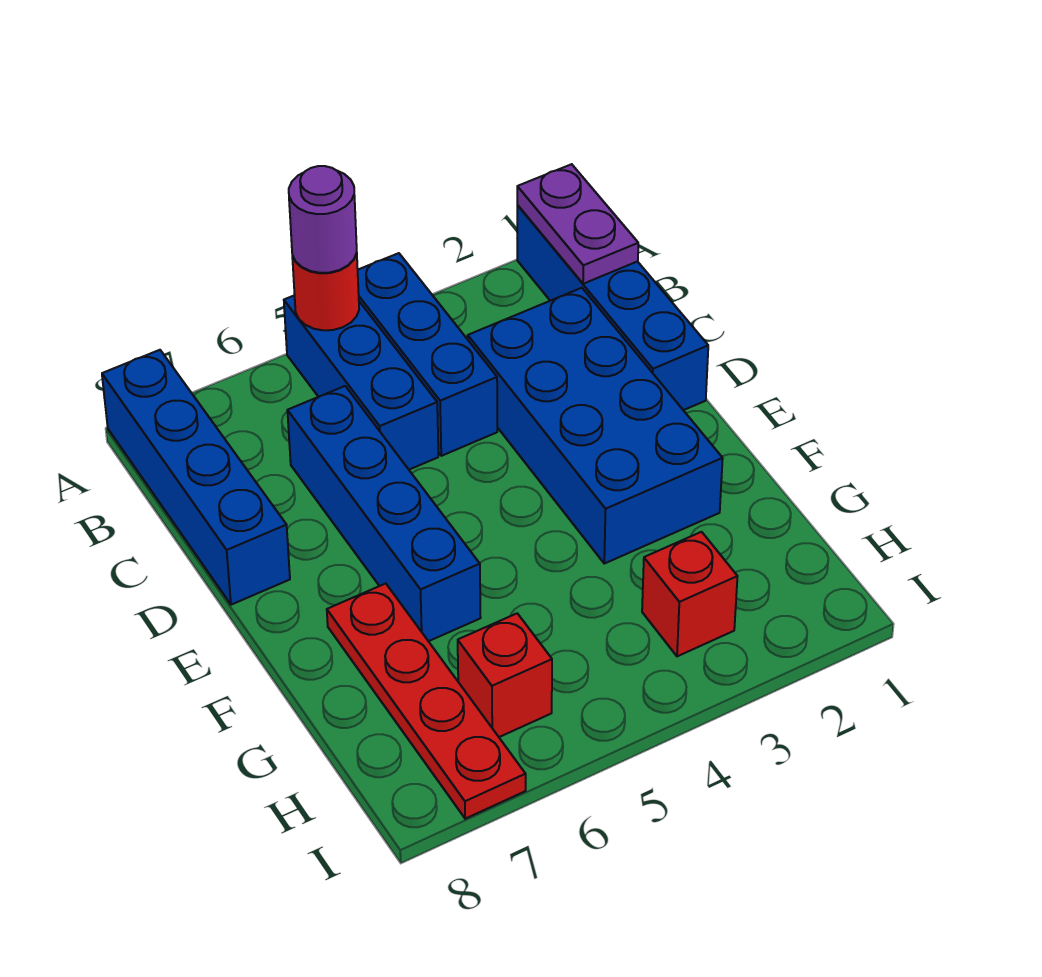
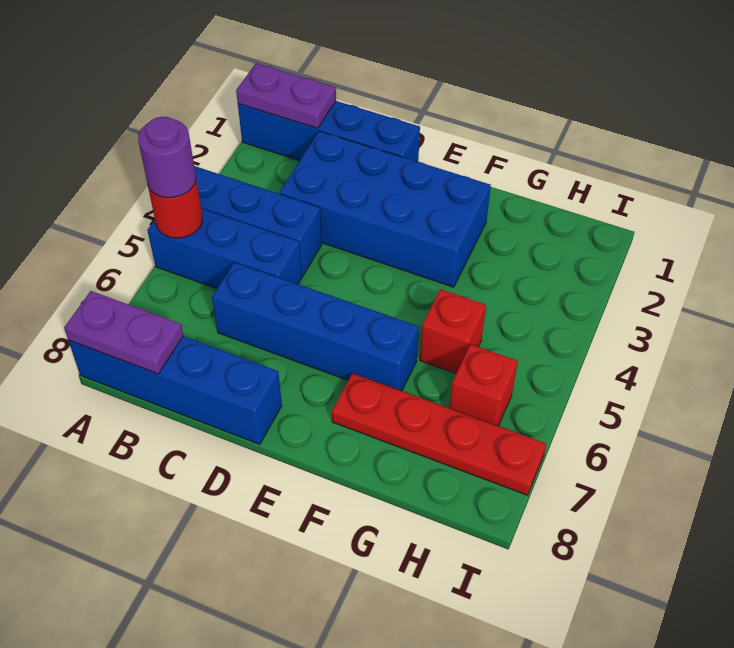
none -> purple plate A8:B8 level 2
red brick H3 level 1 -> red brick G5 level 1

